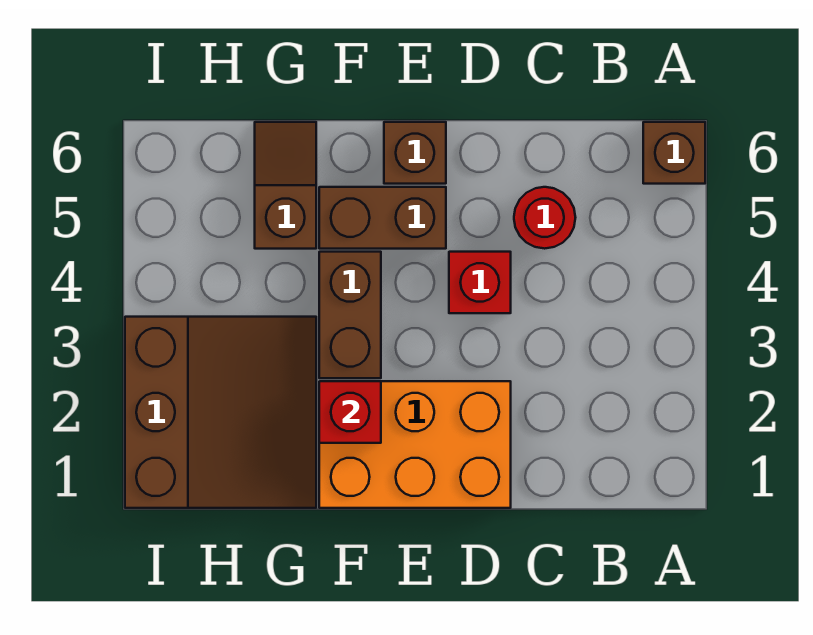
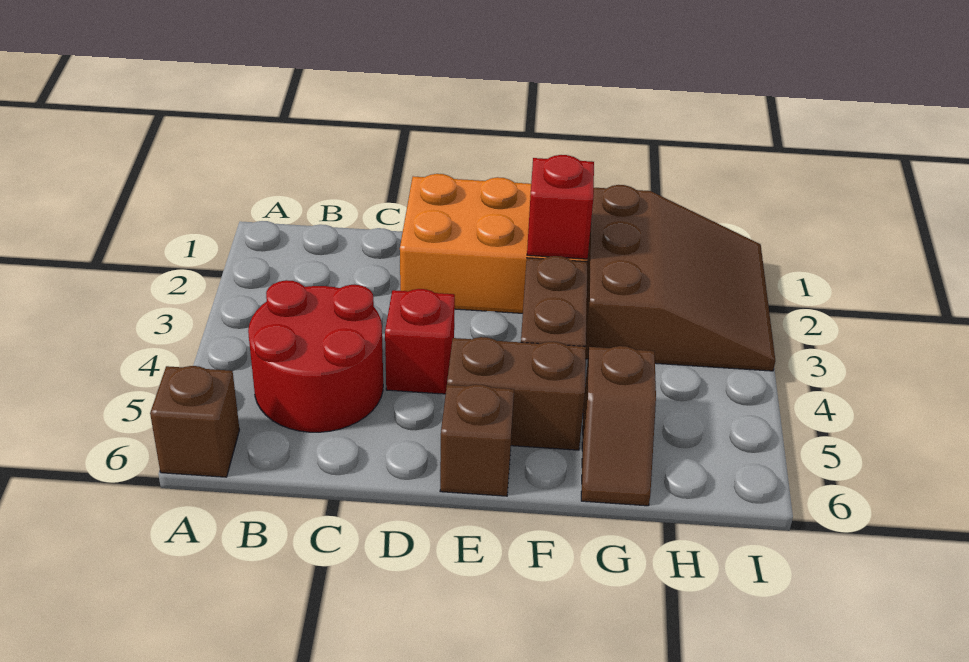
red round brick C5 level 1 -> red round brick B4:C5 level 1
brown slope G1:I3 level 1 top I -> brown slope G1:I3 level 1 top G

